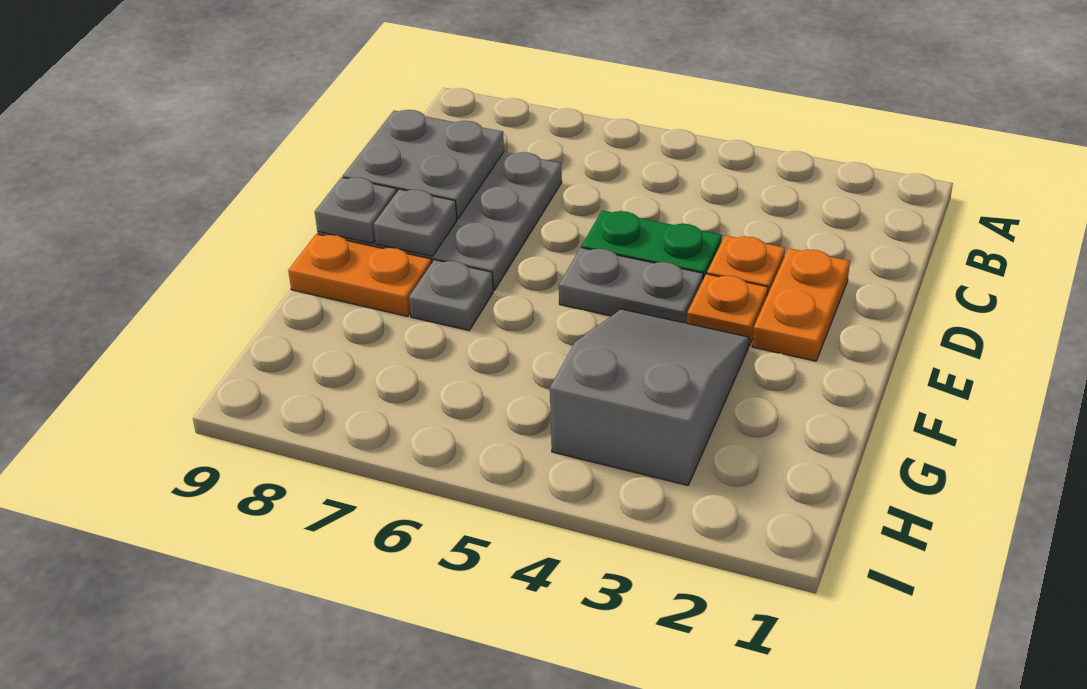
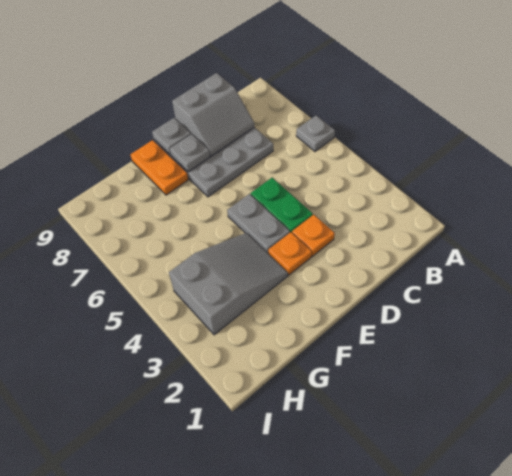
grey plate C8:D9 level 2 -> grey slope C8:D9 level 2 top 9
orange plate D2:E2 level 1 -> none
grey plate F7 level 1 -> grey plate A6 level 1

